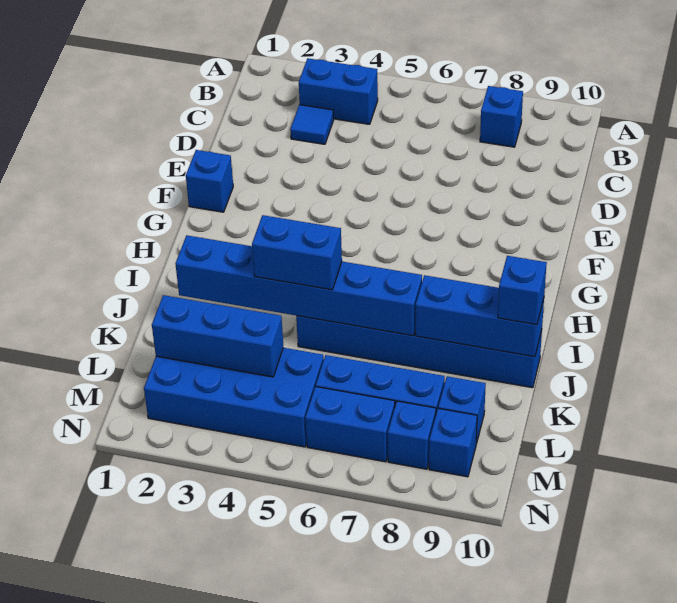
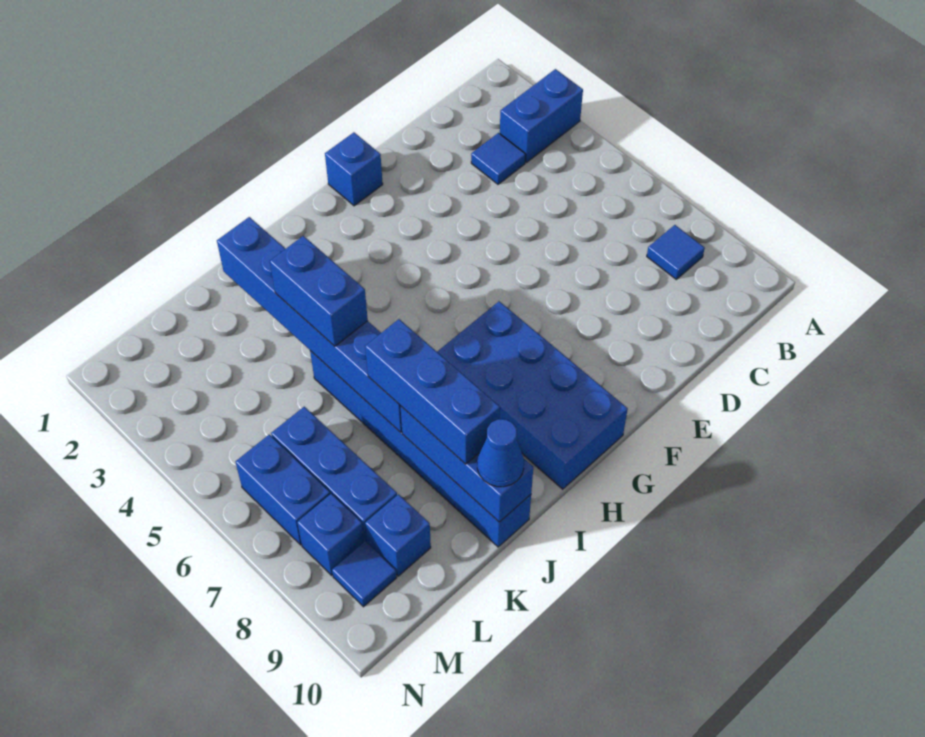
blue brick B3:B4 level 1 -> blue brick A3:B3 level 1
blue brick B8 level 1 -> blue tile B8 level 1
blue brick J10 level 3 -> blue cone J10 level 3
blue brick L2:M5 level 1 -> blue brick G7:H10 level 1
blue brick L2:L4 level 2 -> blue brick J7:J9 level 3
blue brick M9 level 1 -> blue tile M9 level 1

